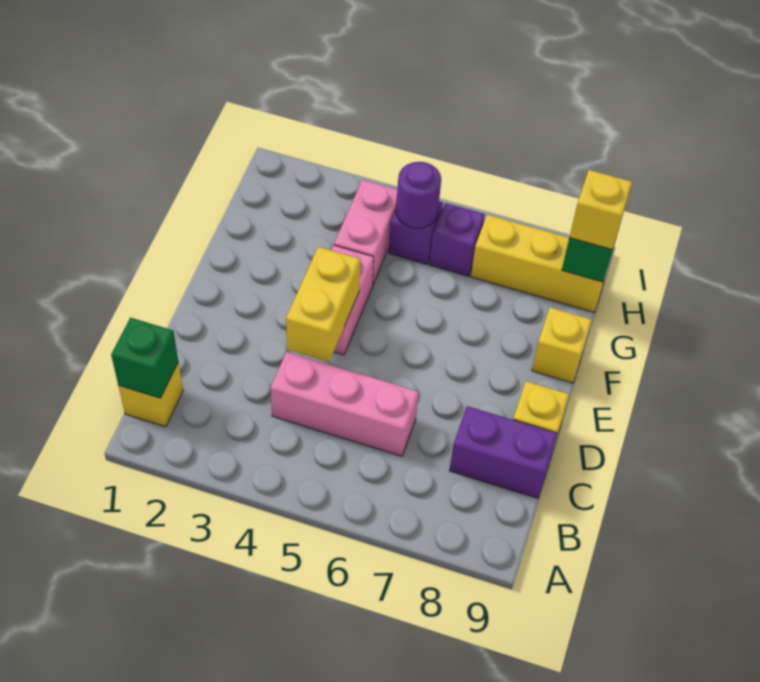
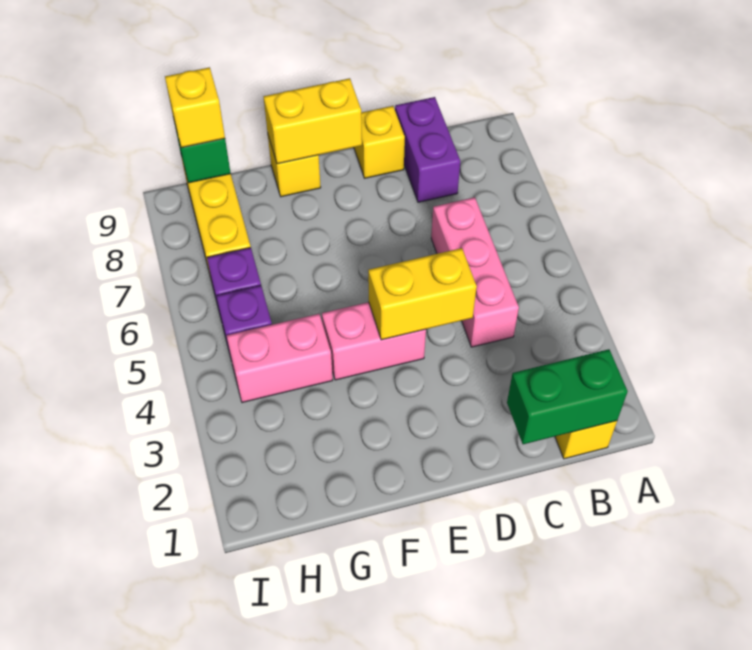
green brick B1 level 2 -> green brick B1:C1 level 2
none -> yellow brick E9:F9 level 2
purple round brick H5 level 2 -> none

